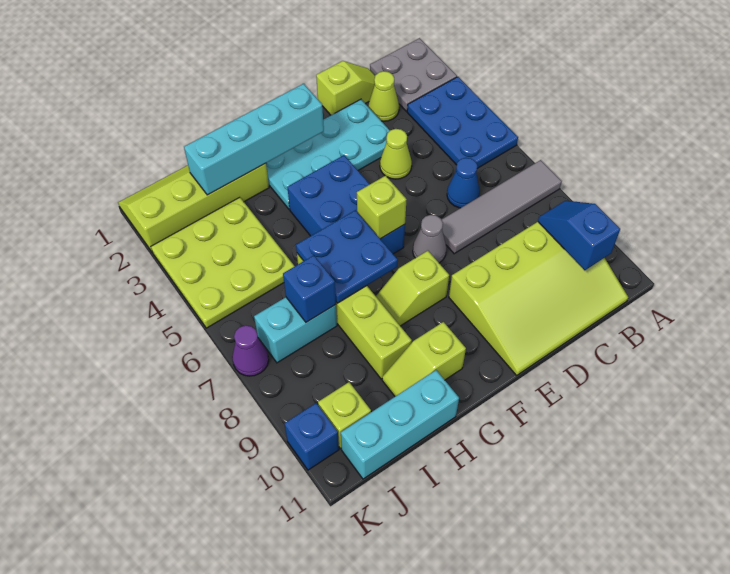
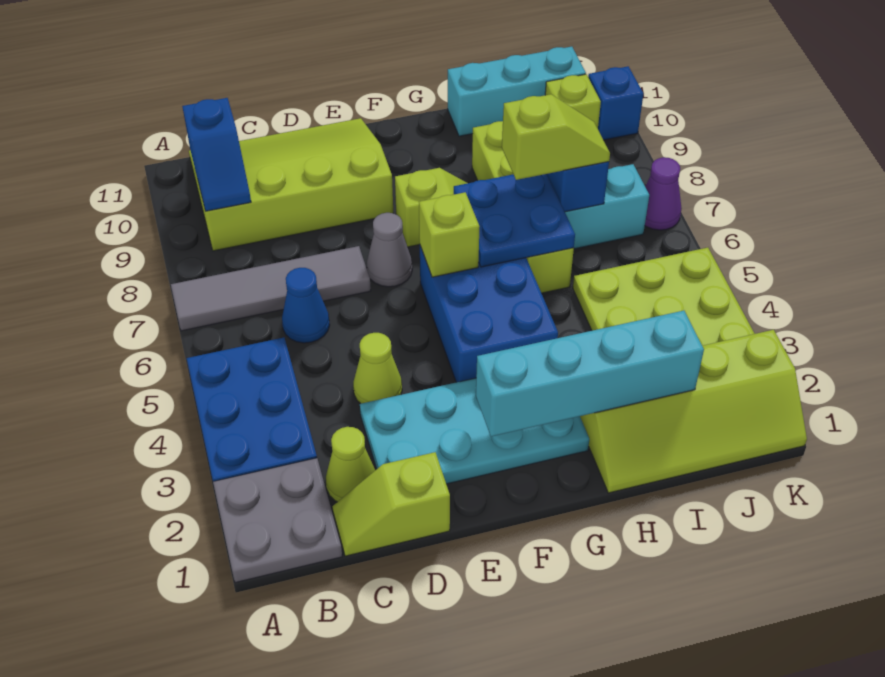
lime slope G10:H10 level 1 top G -> lime slope H7:I7 level 3 top H

